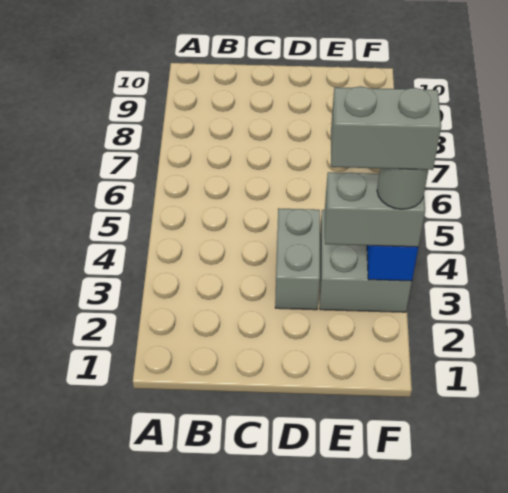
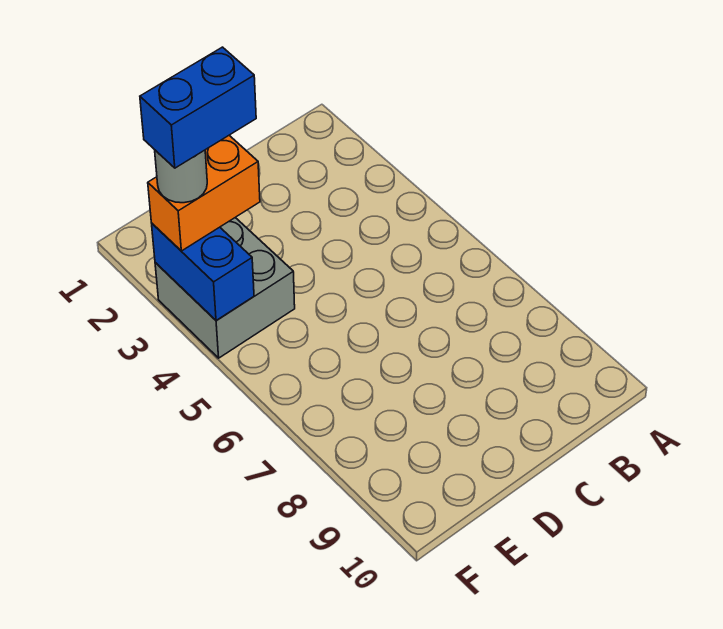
grey brick D3:D4 level 1 -> none
grey brick E3:F3 level 3 -> orange brick E3:F3 level 3
grey brick E3:F3 level 5 -> blue brick E3:F3 level 5

